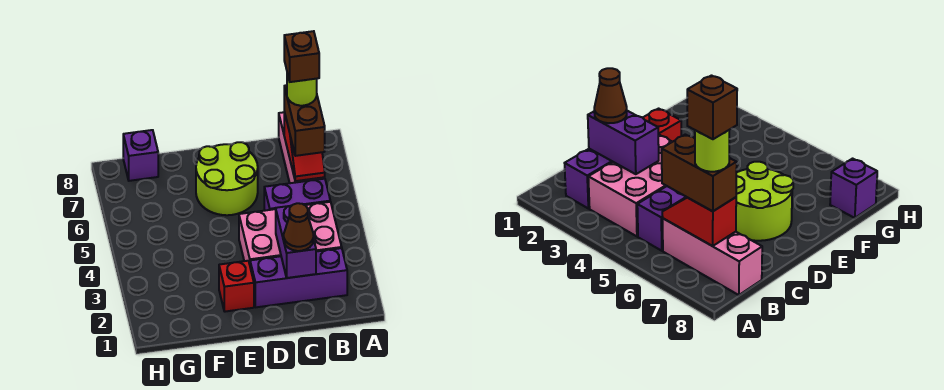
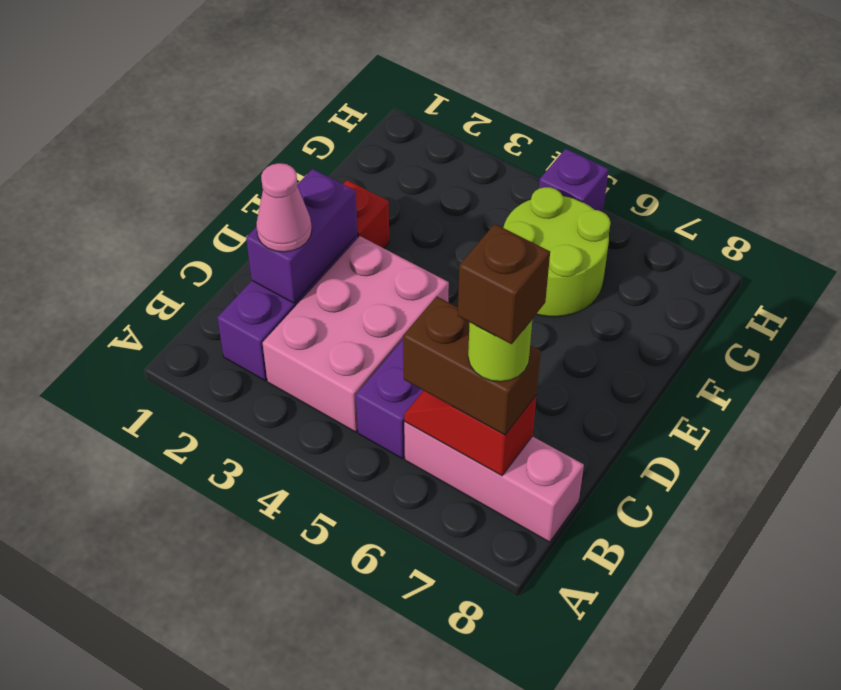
purple brick C2:C3 level 2 -> purple brick C2:D2 level 2
brown cone C2 level 3 -> pink cone C2 level 3
lime round brick D6:E7 level 1 -> lime round brick F5:G6 level 1
purple brick G8 level 1 -> purple brick H5 level 1

